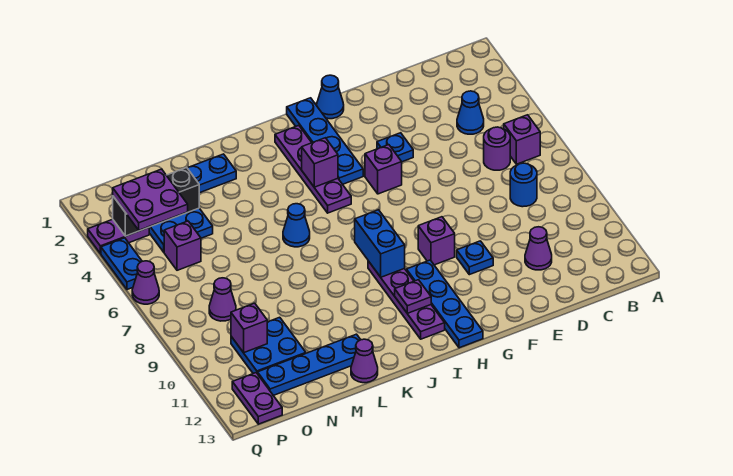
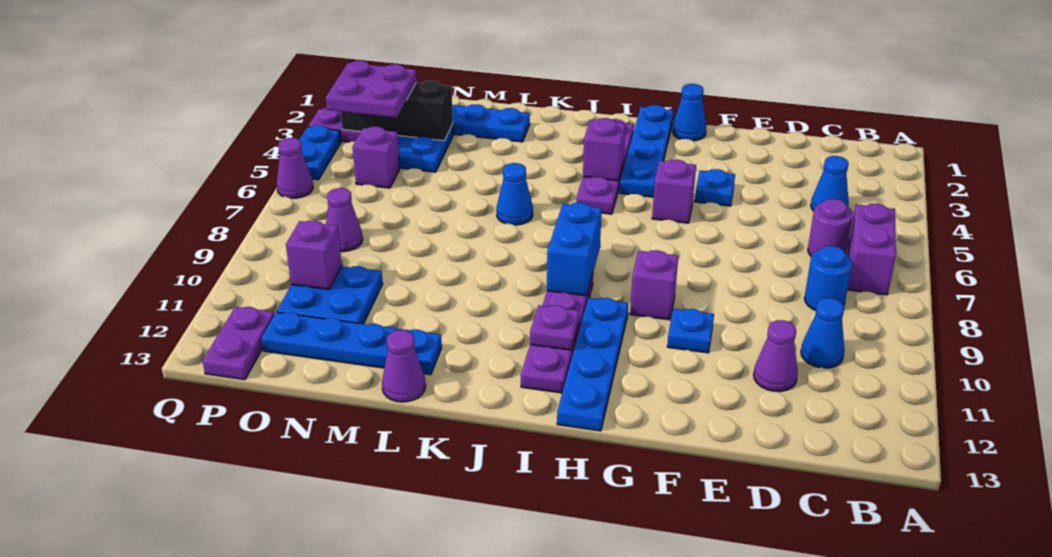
purple brick B6 level 1 -> purple brick B6:B7 level 1
none -> blue cone C10 level 1

